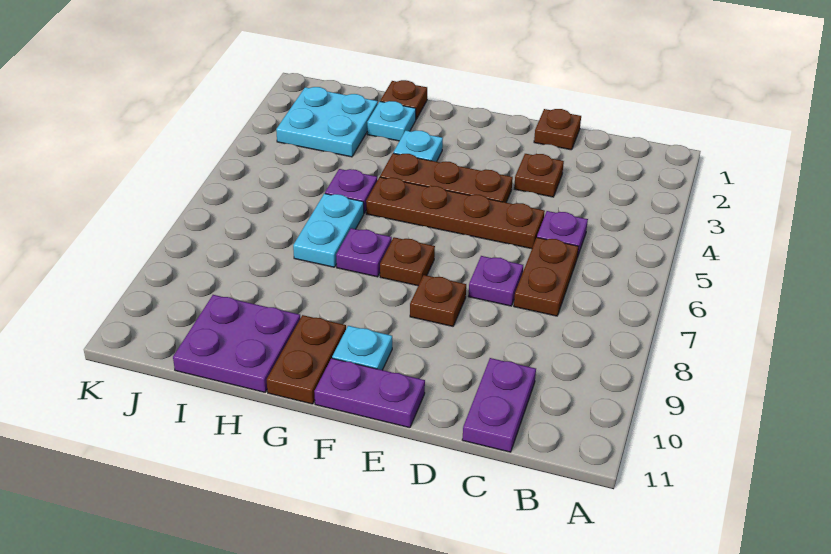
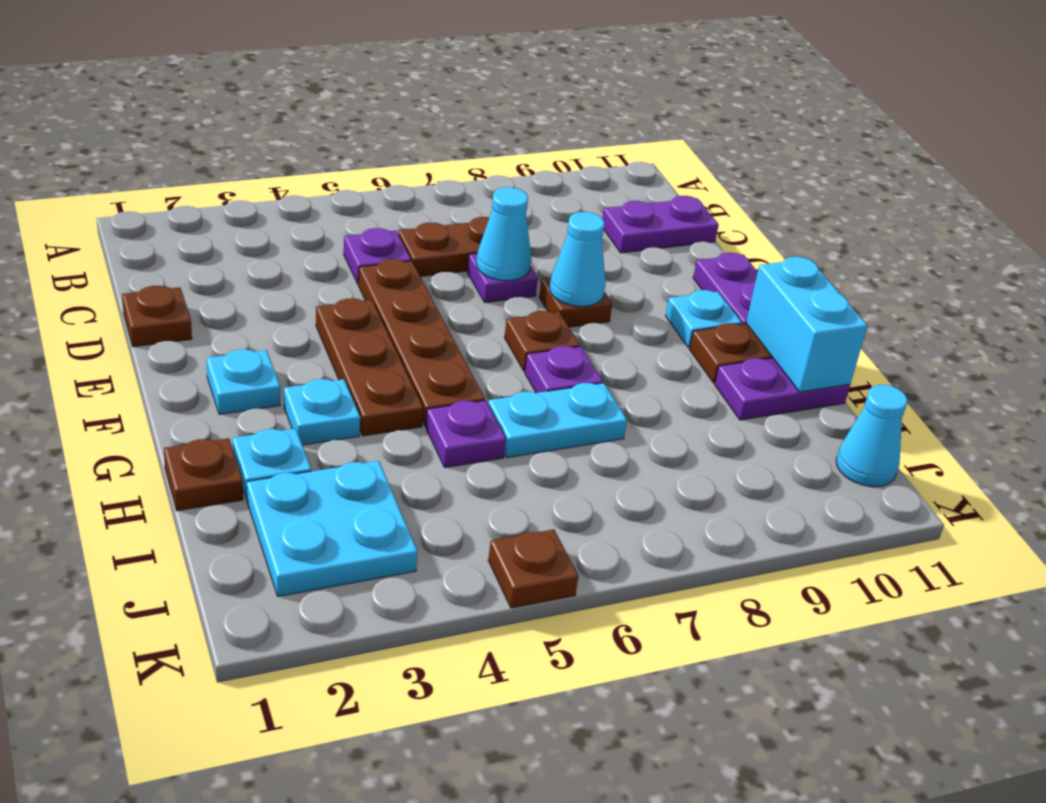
brown plate D3 level 1 -> brown plate K5 level 1
none -> cyan cone D7 level 2
none -> cyan cone E8 level 2
none -> cyan plate F2 level 1
none -> cyan brick G11:H11 level 2
purple plate H10:I11 level 1 -> purple plate H10:H11 level 1
none -> cyan cone J11 level 1

